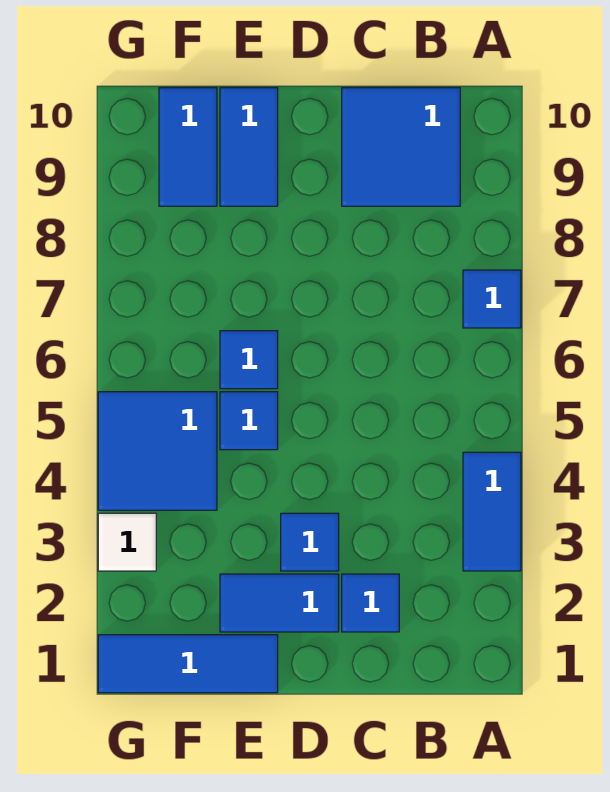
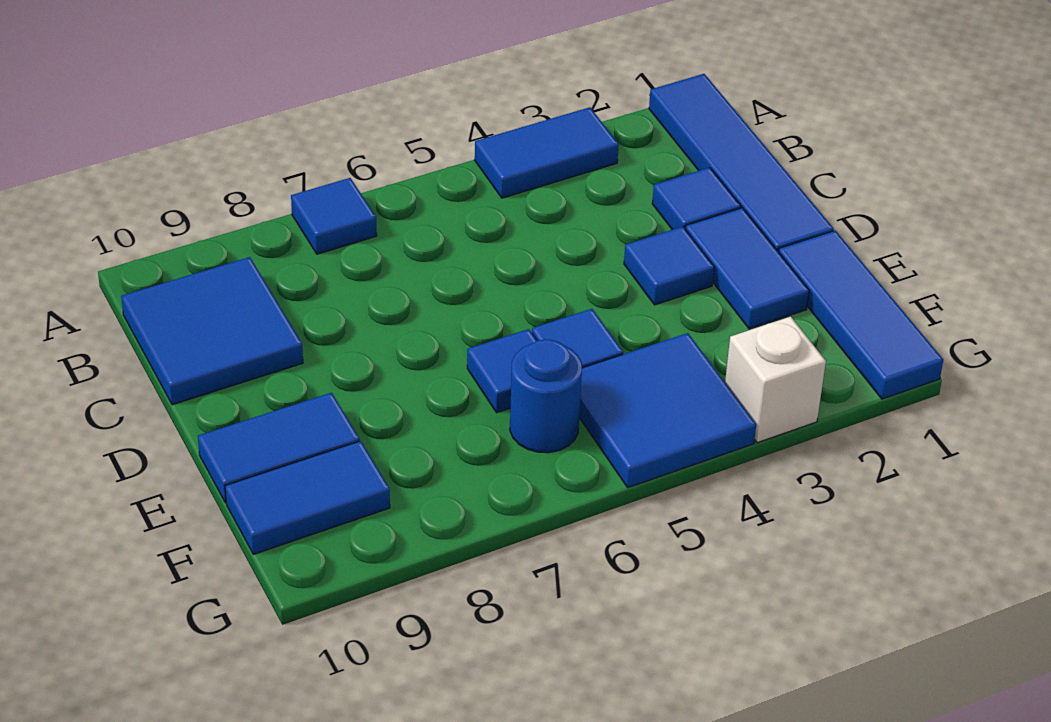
none -> blue tile A1:D1 level 1
none -> blue round brick F6 level 1
white tile G3 level 1 -> white brick G3 level 1

